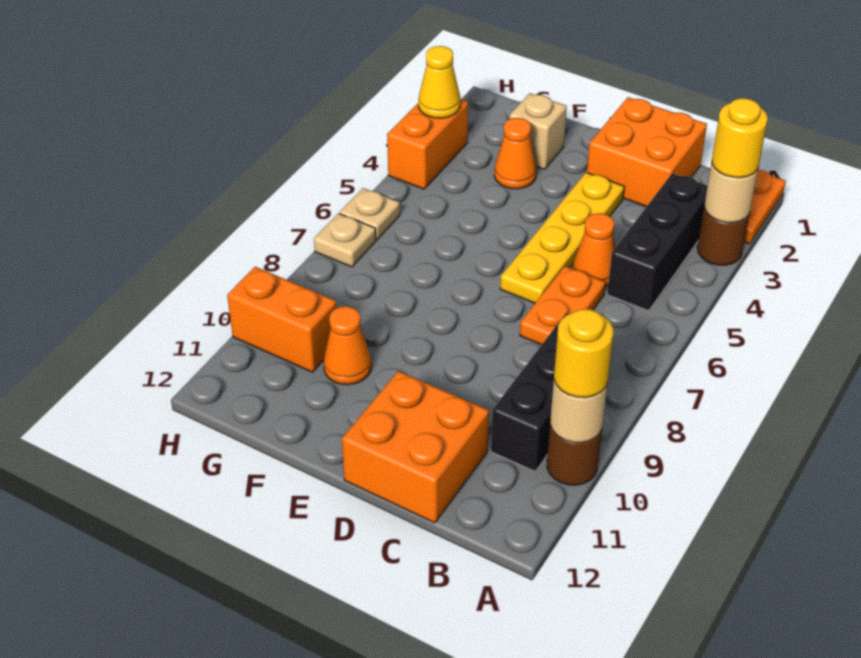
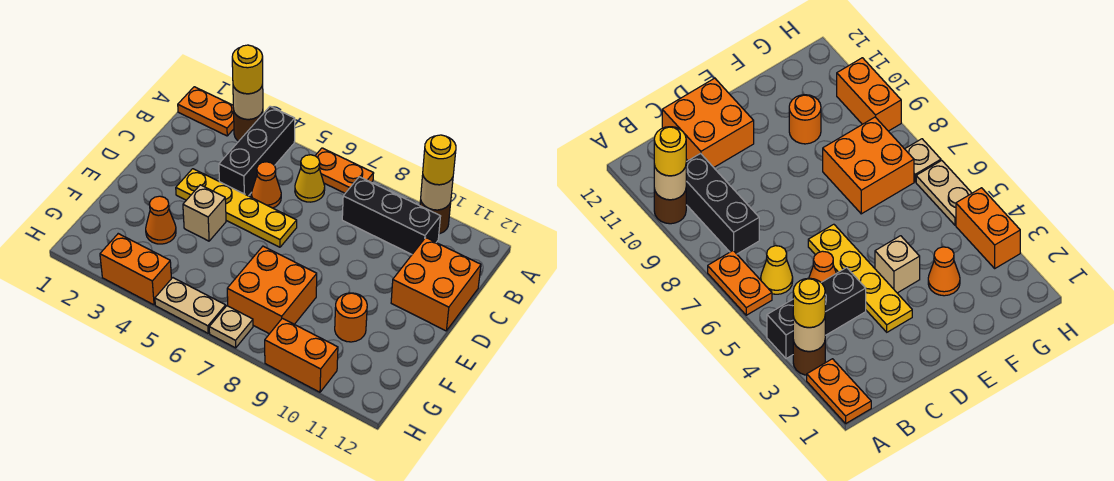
black brick B3:B5 level 1 -> black brick A4:C4 level 1
orange brick C1:D2 level 1 -> orange brick F7:G8 level 1
orange plate C6:C7 level 1 -> orange plate A6:A7 level 1
tan brick F2 level 1 -> tan brick E4 level 1
orange cone F10 level 1 -> orange round brick F10 level 1
orange brick G10:H10 level 1 -> orange brick H9:H10 level 1
yellow cone H3 level 2 -> yellow cone B6 level 1
tan plate H6 level 1 -> tan plate H5:H6 level 1

